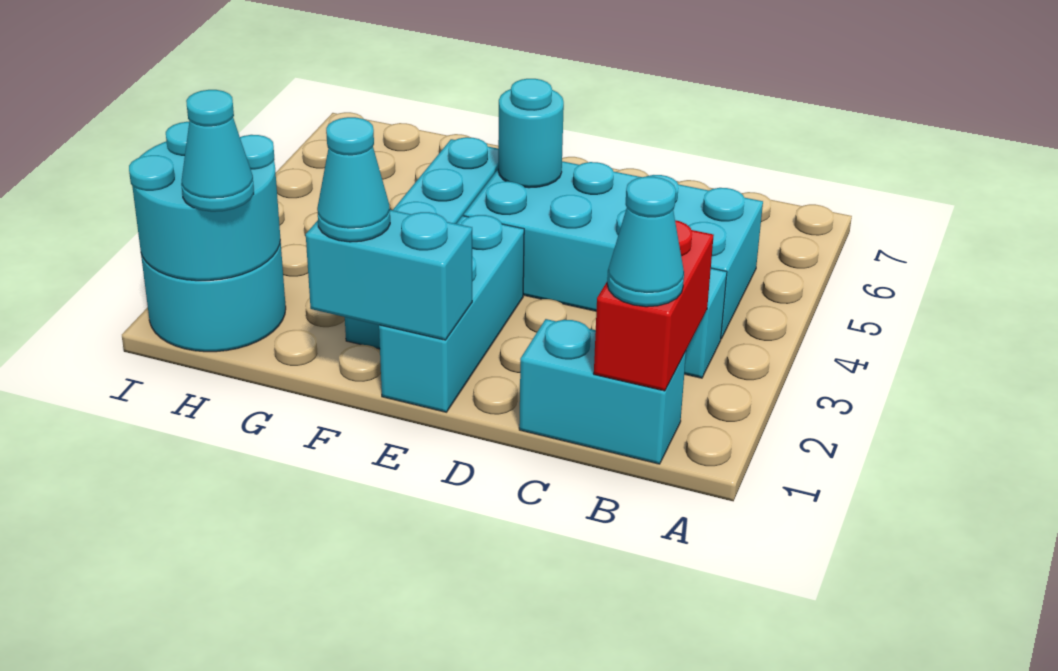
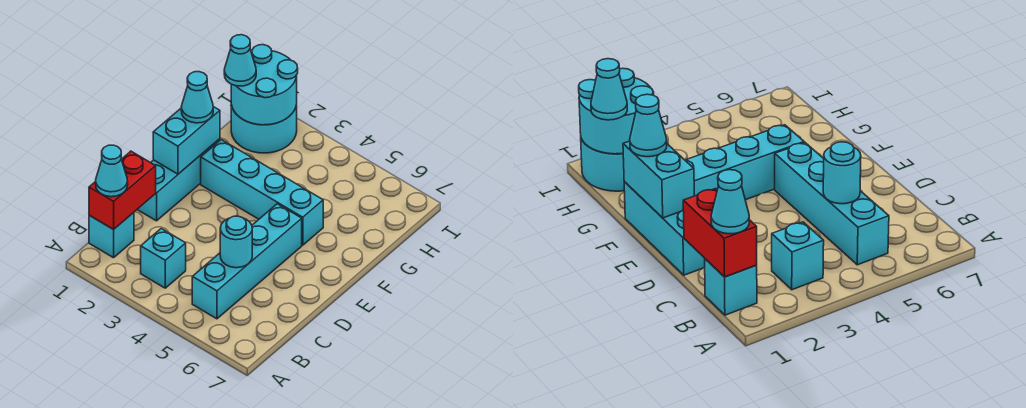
cyan brick B1:C1 level 1 -> cyan brick B1 level 1
red brick B1:B2 level 2 -> red brick B1:C1 level 2
cyan brick B4:E5 level 1 -> cyan brick B5:E5 level 1
cyan brick E1:E3 level 1 -> cyan brick D1:F1 level 1
cyan round brick E5 level 2 -> cyan round brick C5 level 2

